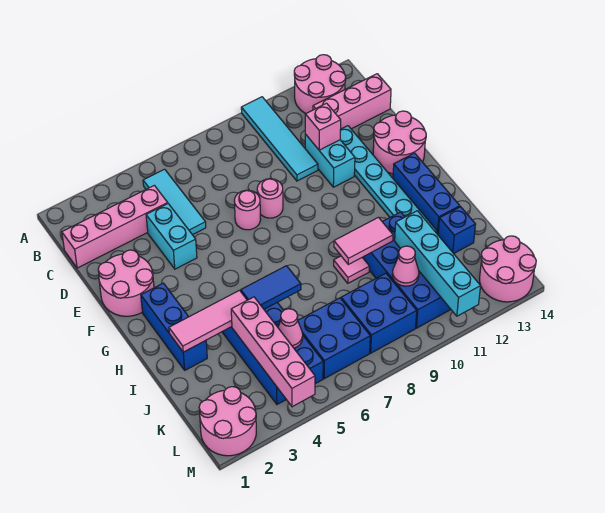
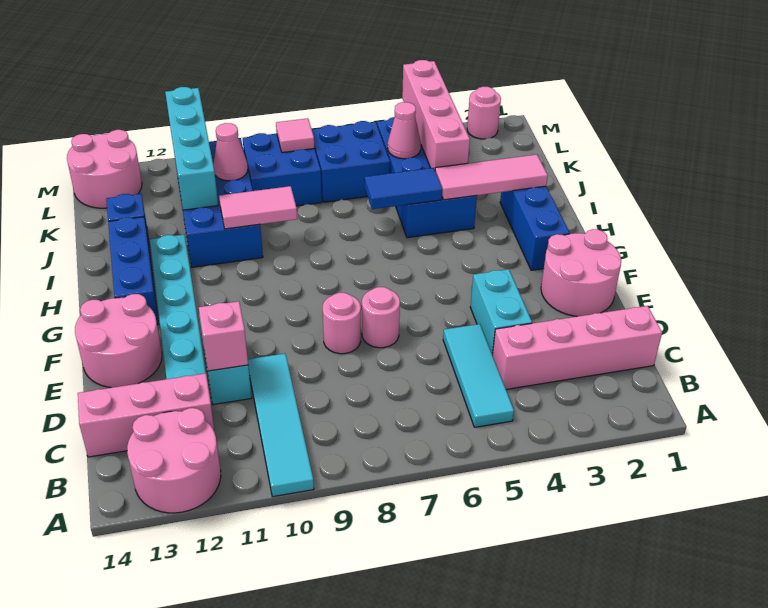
pink tile I9 level 1 -> pink tile L8 level 2
pink round brick L1:M2 level 1 -> pink round brick M2 level 1

